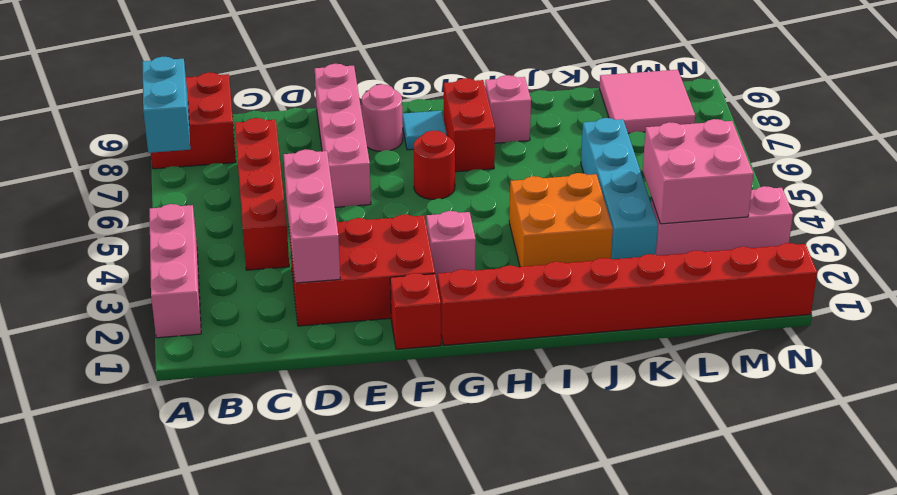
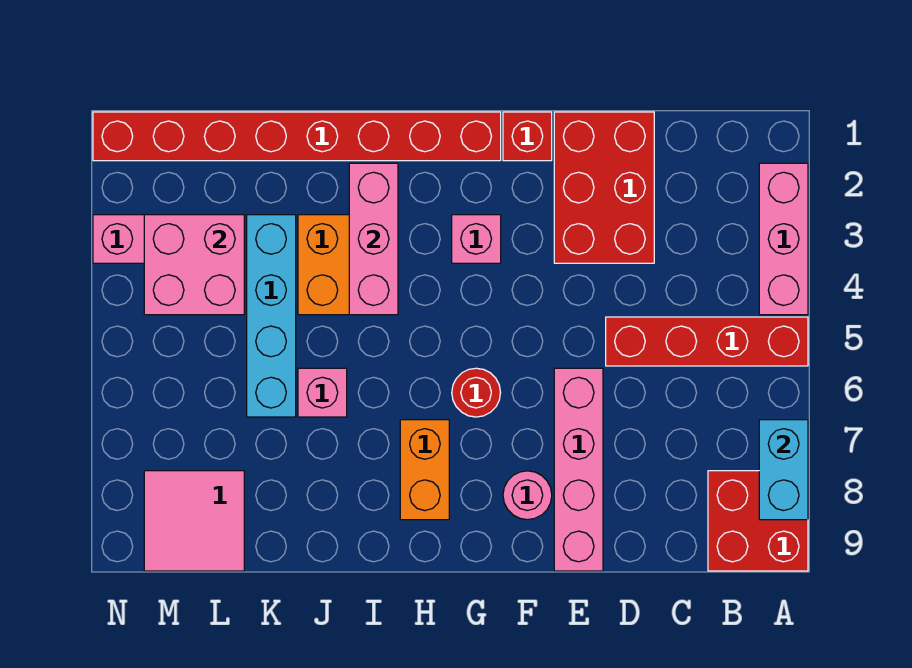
red brick C4:C7 level 1 -> red brick A5:D5 level 1
red brick D2:F3 level 1 -> red brick D1:E3 level 1
pink brick D2:D4 level 2 -> pink brick I2:I4 level 2
cyan tile G8 level 1 -> none
red brick H7:H8 level 1 -> orange brick H7:H8 level 1
pink brick I8 level 1 -> pink brick J6 level 1

